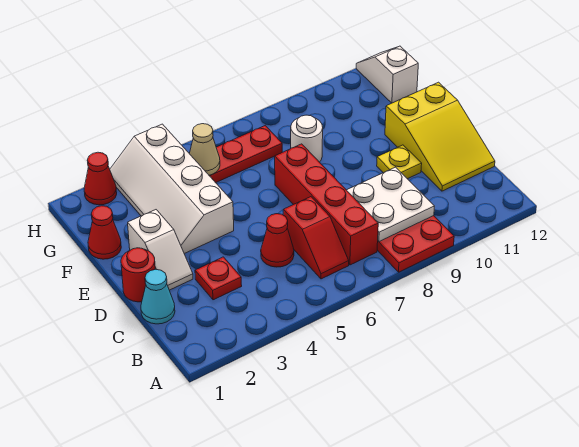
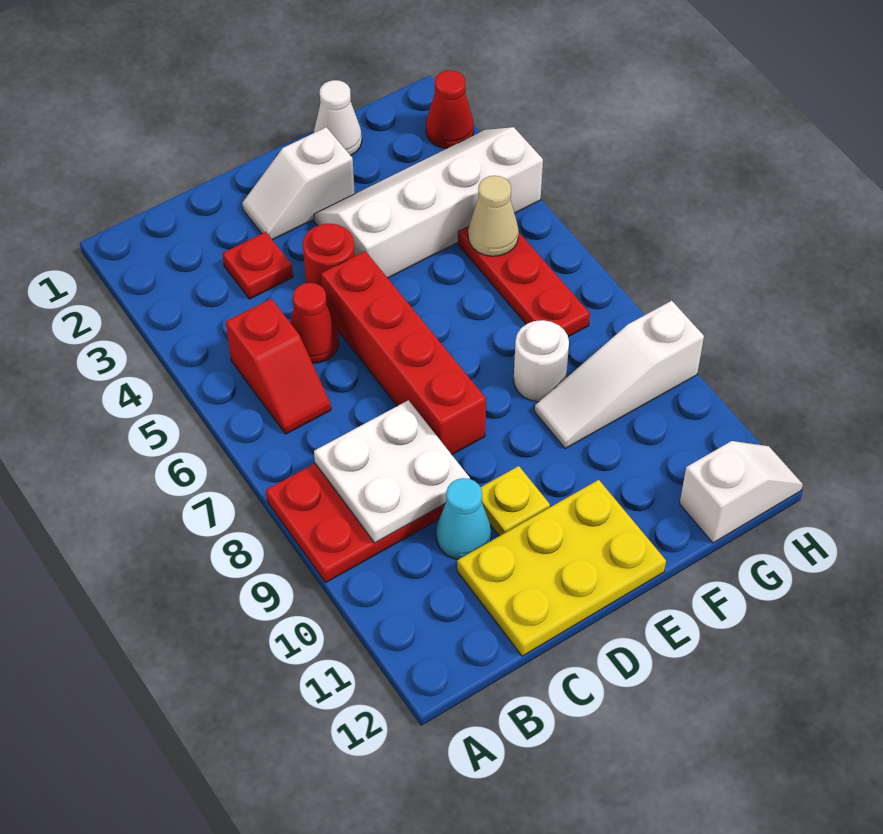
red slope B6:C6 level 1 top C -> red slope B5:B6 level 1 top 5
red brick B7:E7 level 1 -> red brick D5:D8 level 1
cyan cone C1 level 1 -> cyan cone C10 level 1
yellow slope C11:E12 level 1 top E -> yellow plate C11:E12 level 1
red round brick D1 level 1 -> red round brick D4 level 1
red cone F1 level 1 -> white cone F1 level 1
none -> white slope F9:H9 level 1 top H

